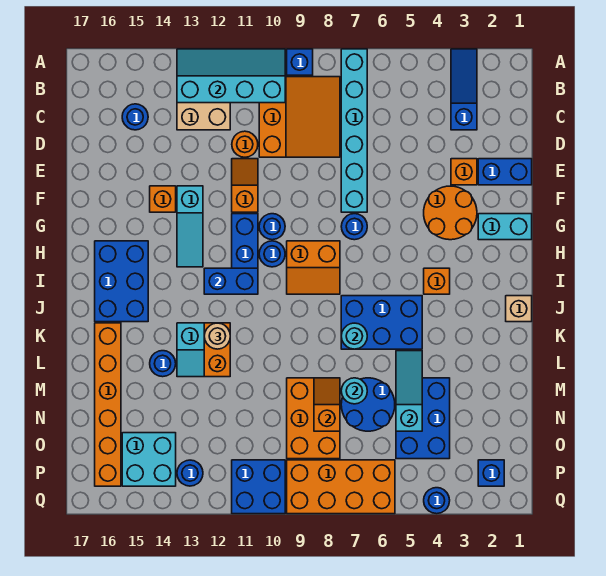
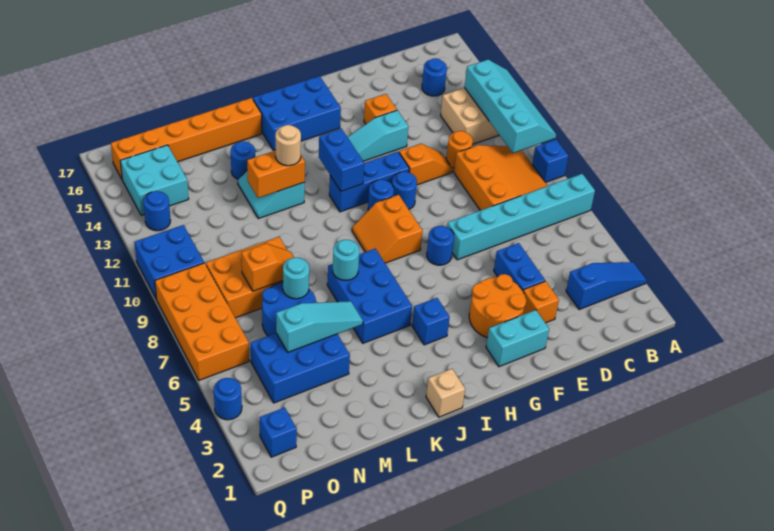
orange slope B8:D10 level 1 top 10 -> orange slope B8:D10 level 1 top D
blue brick E1:E2 level 1 -> blue brick E4:E5 level 1
cyan brick G1:G2 level 1 -> cyan brick F2:G2 level 1
orange brick I4 level 1 -> blue brick I4 level 1

